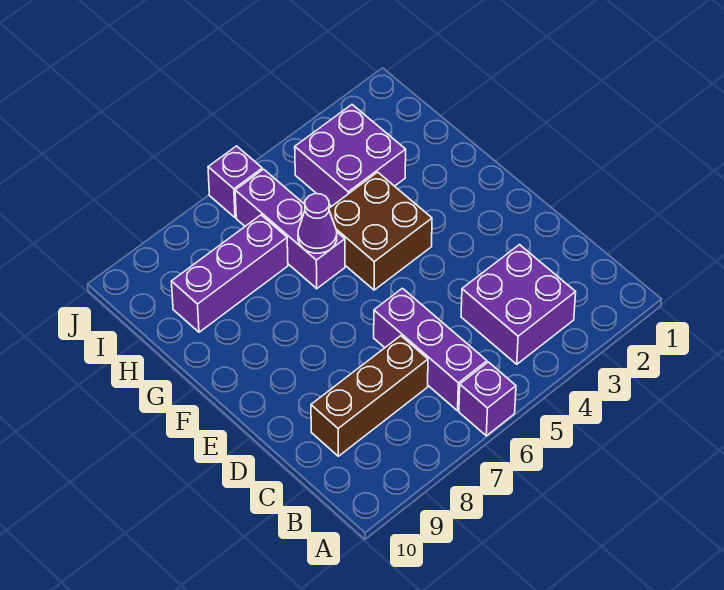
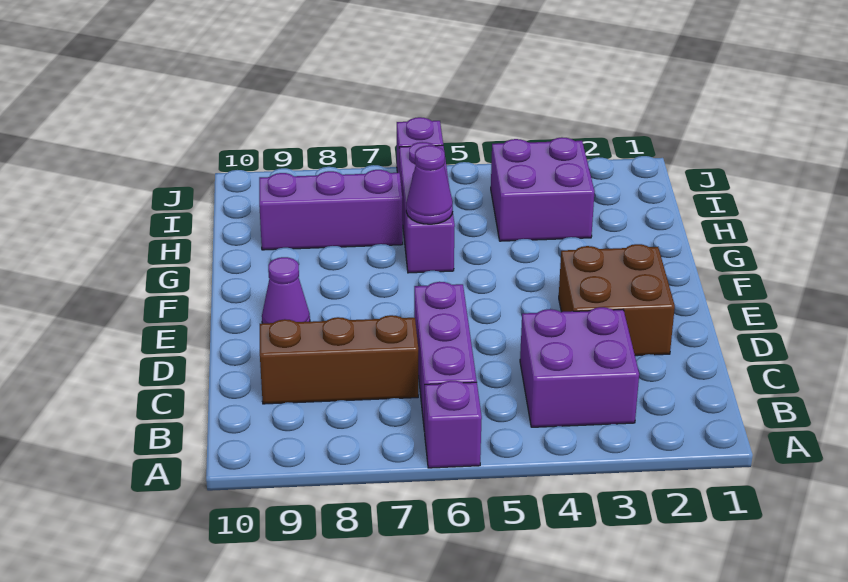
none -> purple cone E9 level 1
brown brick F4:G5 level 1 -> brown brick D2:E3 level 1

